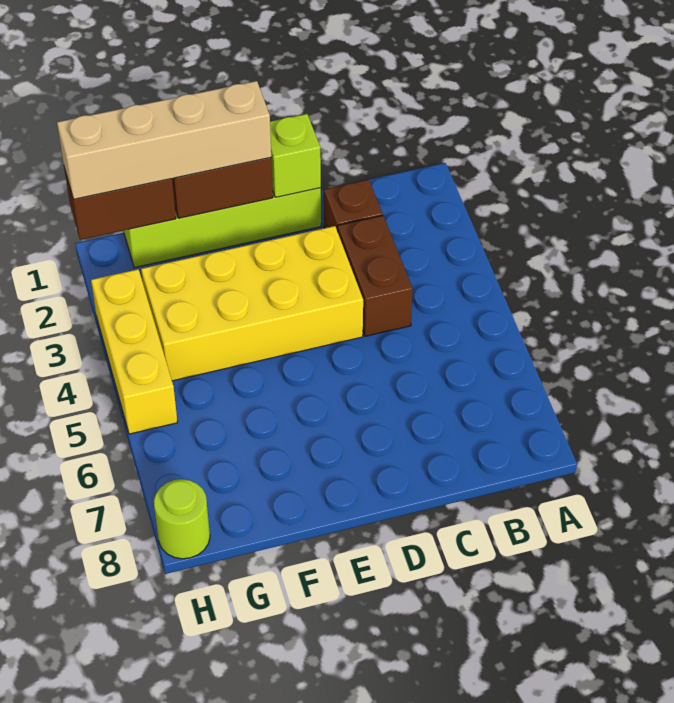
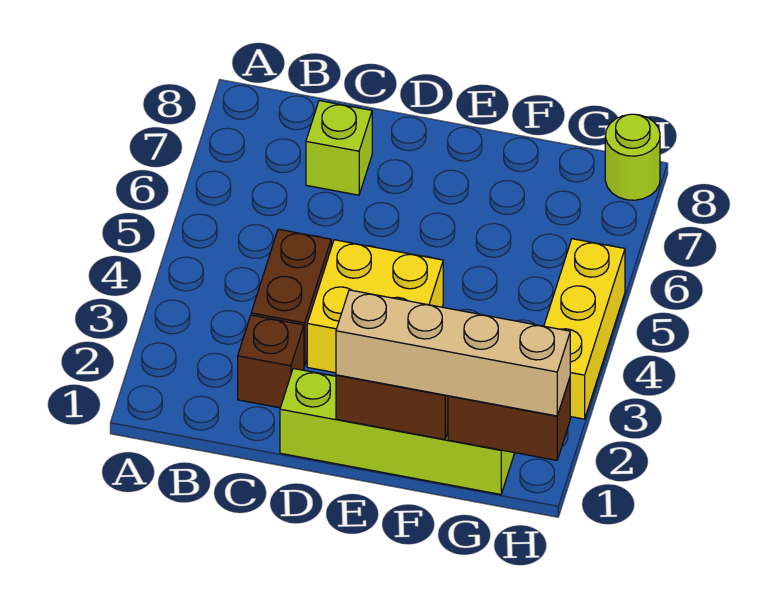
lime brick D1 level 2 -> lime brick C7 level 1
yellow brick D3:G4 level 1 -> yellow brick D3:E4 level 1

